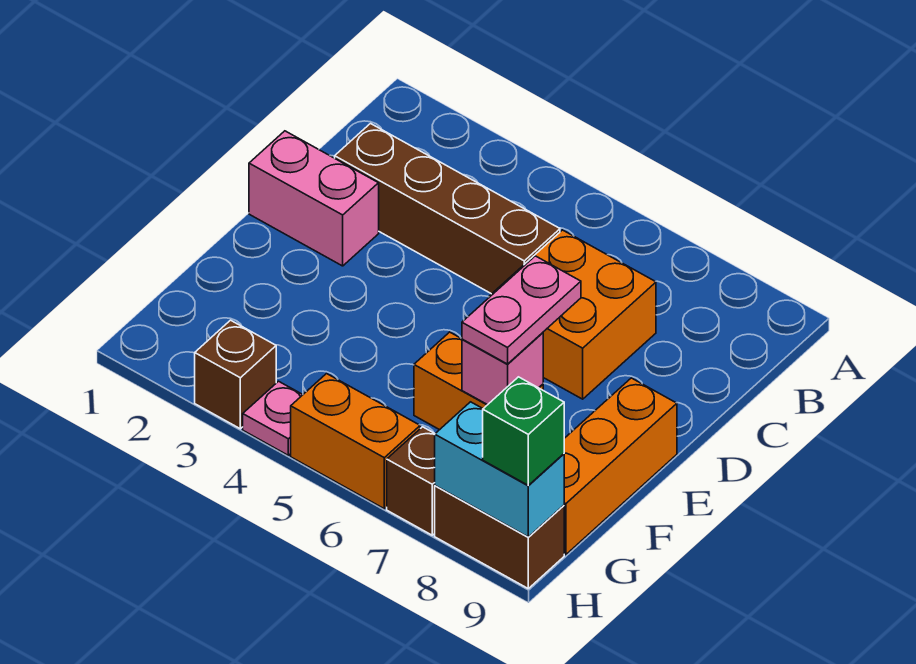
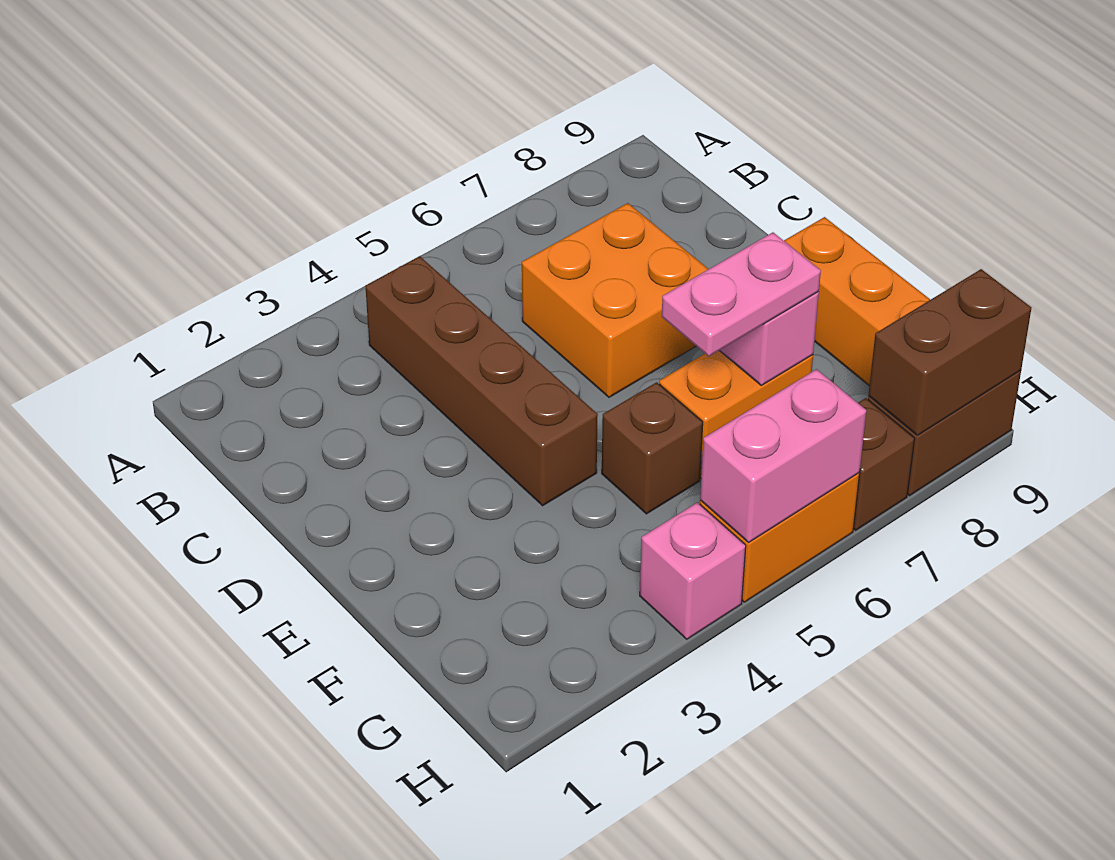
brown brick C2:C5 level 1 -> brown brick B4:E4 level 1
pink brick D1:D2 level 1 -> pink brick H5:H6 level 2
pink plate E7:F7 level 3 -> pink plate F6:F7 level 3
brown brick H3 level 1 -> brown brick F5 level 1
pink plate H4 level 1 -> pink brick H4 level 1
cyan brick H8:H9 level 2 -> brown brick H8:H9 level 2
green brick H9 level 3 -> none

